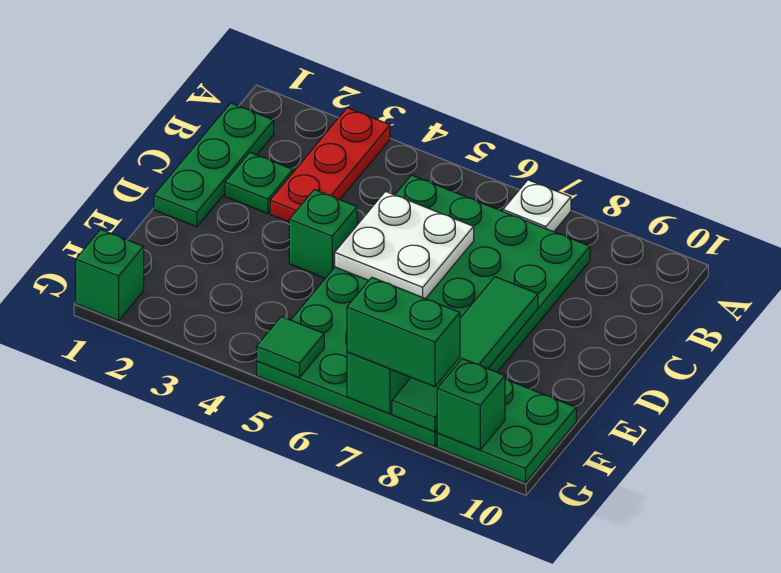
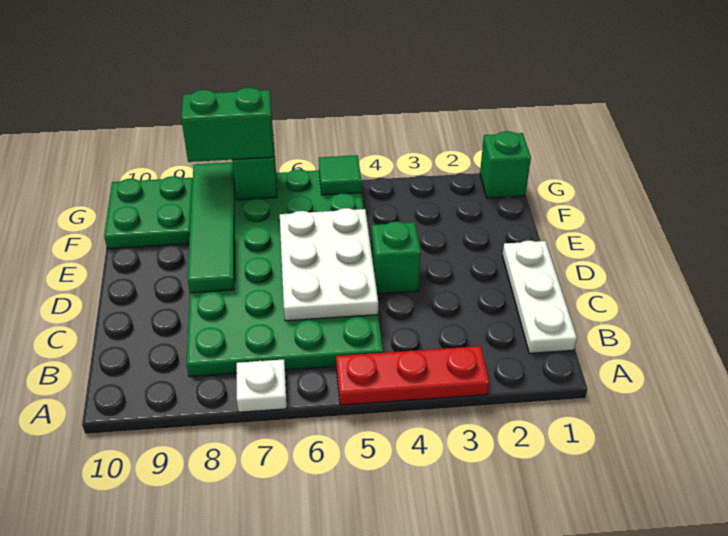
red plate A3:C3 level 1 -> red plate A3:A5 level 1
green plate B1:D1 level 1 -> white plate B1:D1 level 1
green plate C2 level 1 -> none
white plate C5:D6 level 2 -> white plate C5:E6 level 2
green brick G9 level 2 -> none

